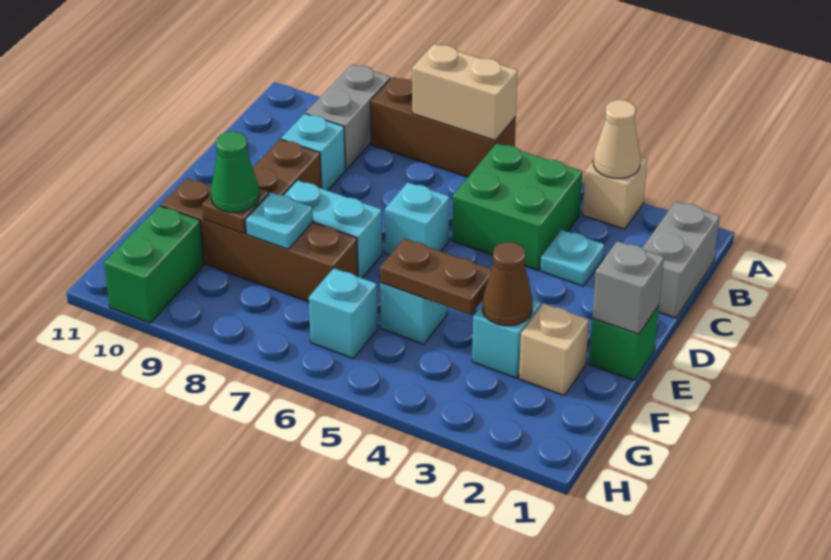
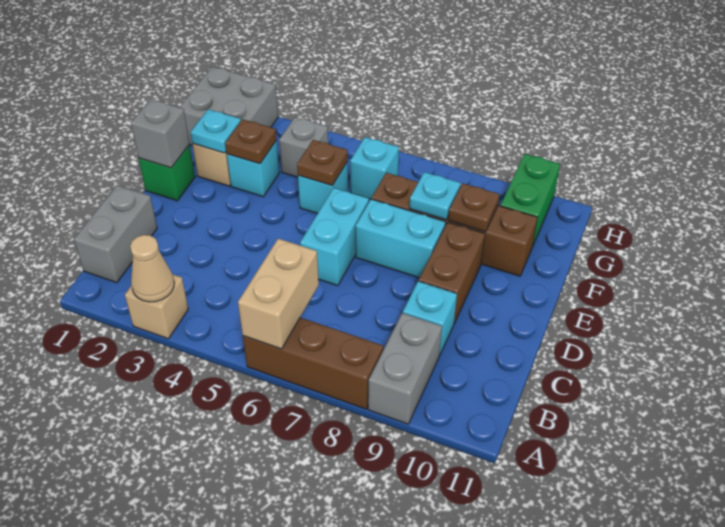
tan brick A6:A7 level 2 -> tan brick A6:B6 level 2
green brick B4:C5 level 1 -> none
cyan plate C3 level 1 -> cyan plate F2 level 2
cyan brick D6 level 1 -> cyan brick D6:E6 level 1
brown cone F3 level 2 -> brown plate F3 level 2
brown plate F4:F5 level 2 -> brown plate F5 level 2
green cone F9 level 3 -> none
none -> grey brick G1:H2 level 1
none -> grey brick G4 level 1

